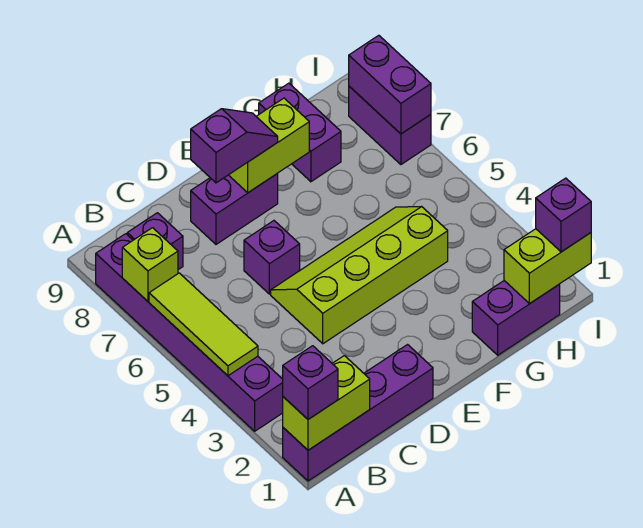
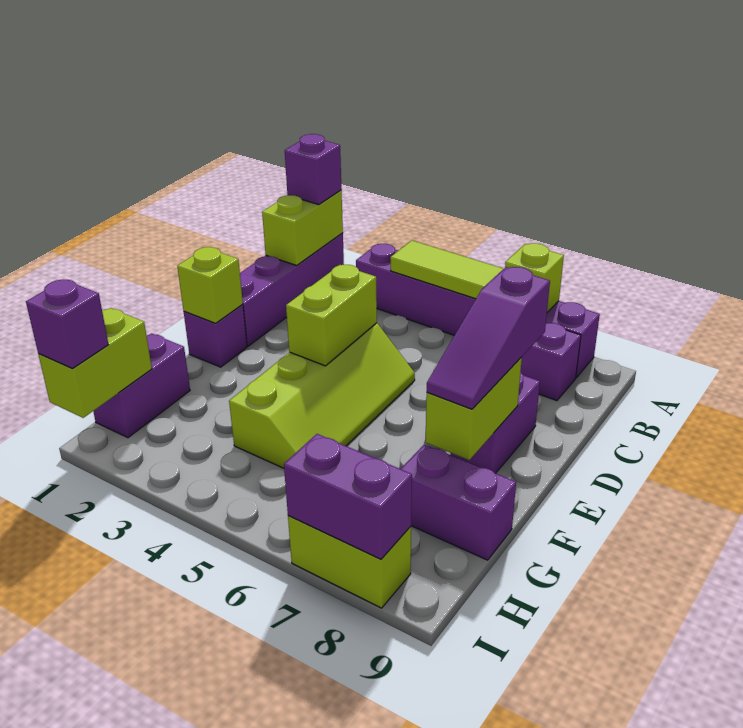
none -> lime brick D4:E4 level 2
purple brick D6 level 1 -> purple brick E1 level 1
purple slope D8:E8 level 3 top D -> purple slope D8:F8 level 3 top D
none -> lime brick E1 level 2
purple brick I7:I8 level 1 -> lime brick I7:I8 level 1

